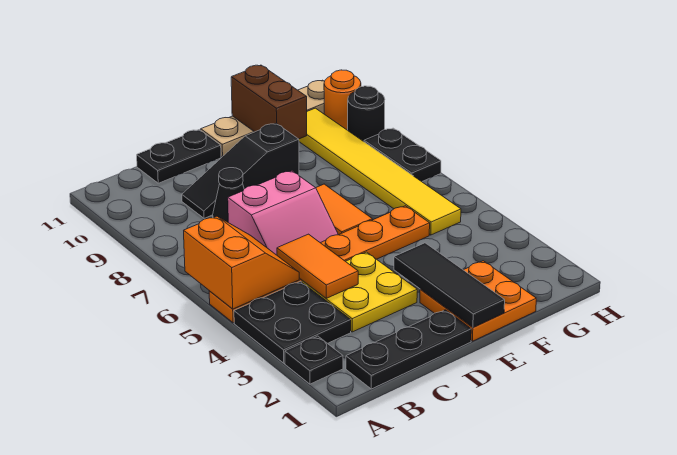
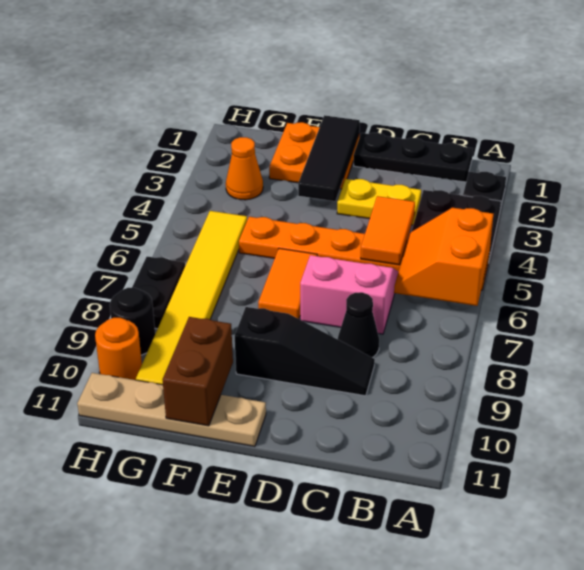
yellow plate C3:D4 level 1 -> yellow plate C3:D3 level 1
black plate C11:D11 level 1 -> none
none -> orange cone G3 level 1

